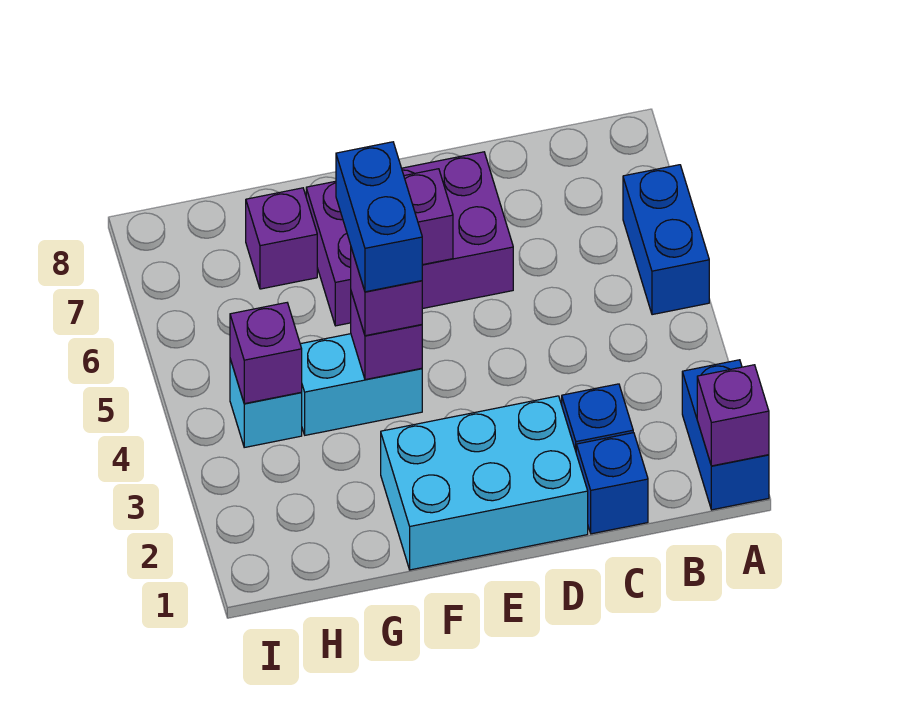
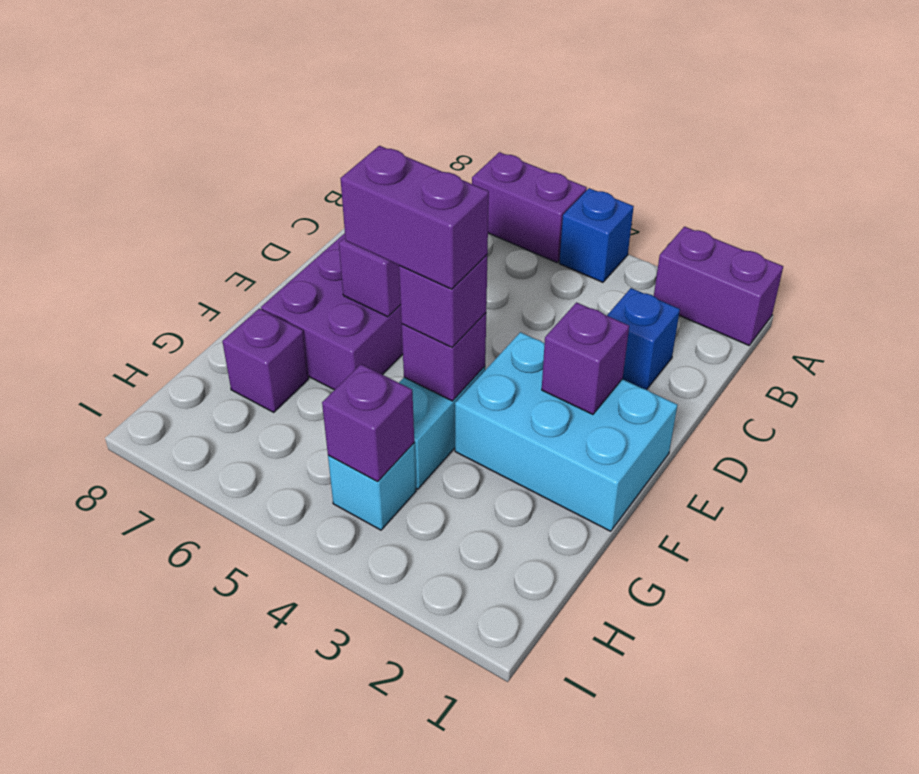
blue brick A1:A2 level 1 -> purple brick A1:A2 level 1
purple brick A1 level 2 -> purple brick E2 level 2
blue brick A5:A6 level 1 -> purple brick A5:A6 level 1
blue brick C1 level 1 -> blue brick A4 level 1
cyan brick D1:F2 level 1 -> cyan brick E1:F3 level 1
blue brick F4:F5 level 4 -> purple brick F4:F5 level 4

